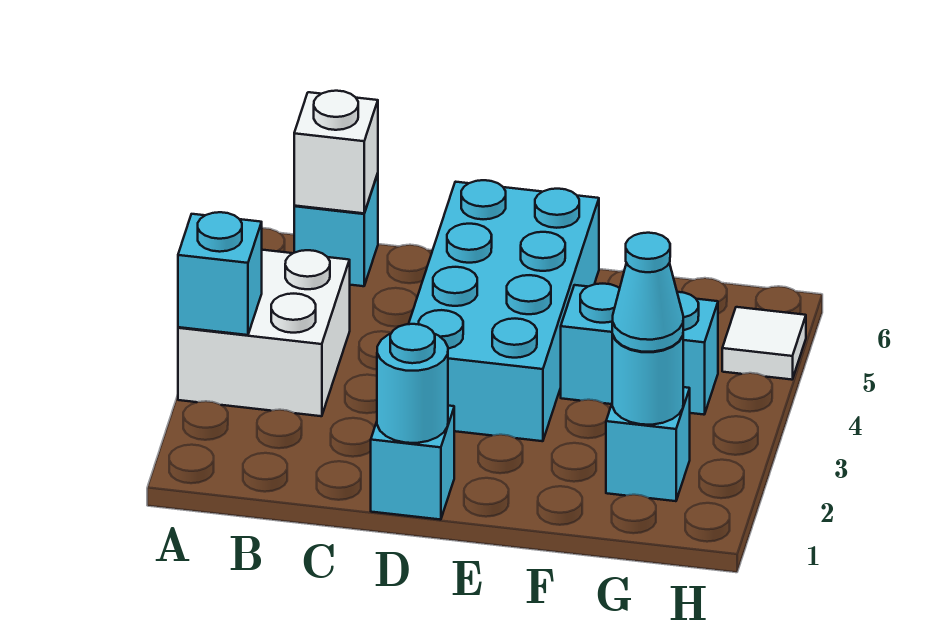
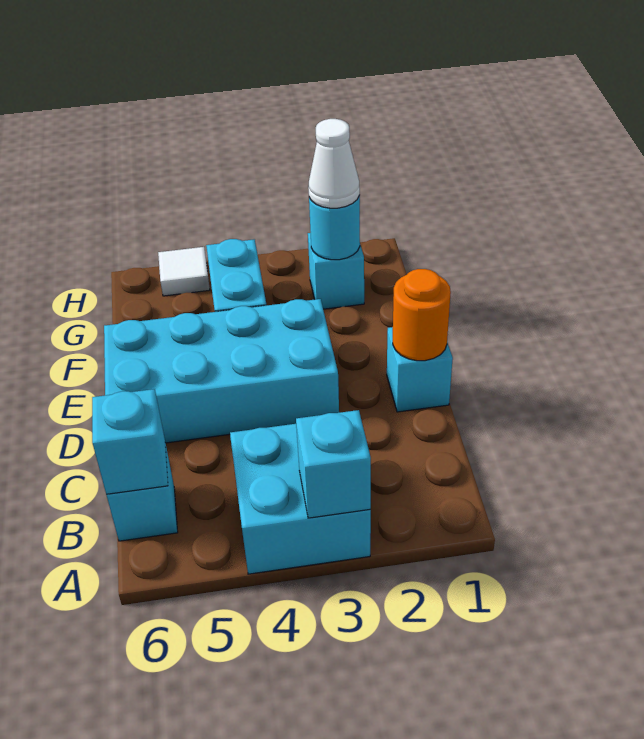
white brick A3:B4 level 1 -> cyan brick A3:B4 level 1
white brick B6 level 2 -> cyan brick B6 level 2
cyan round brick D1 level 2 -> orange round brick D1 level 2
cyan cone G2 level 3 -> white cone G2 level 3

